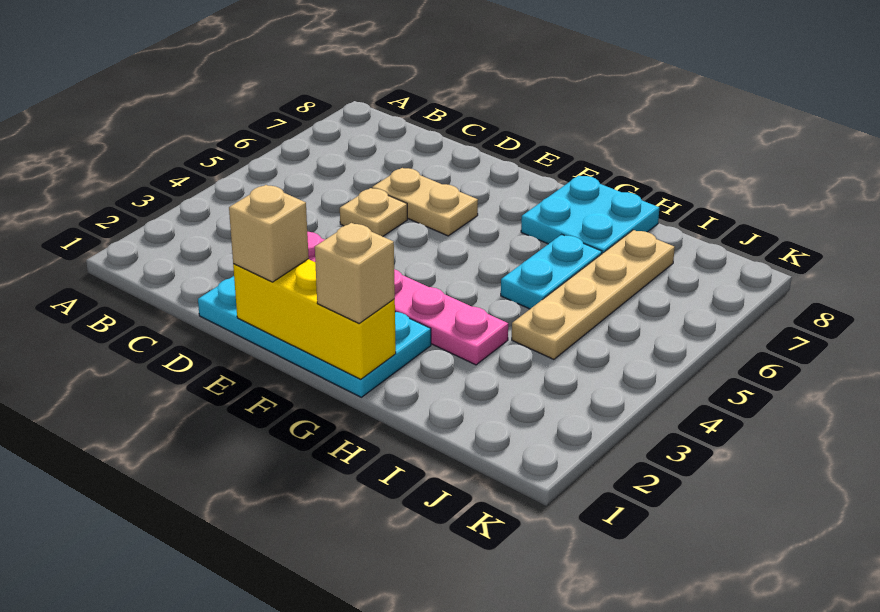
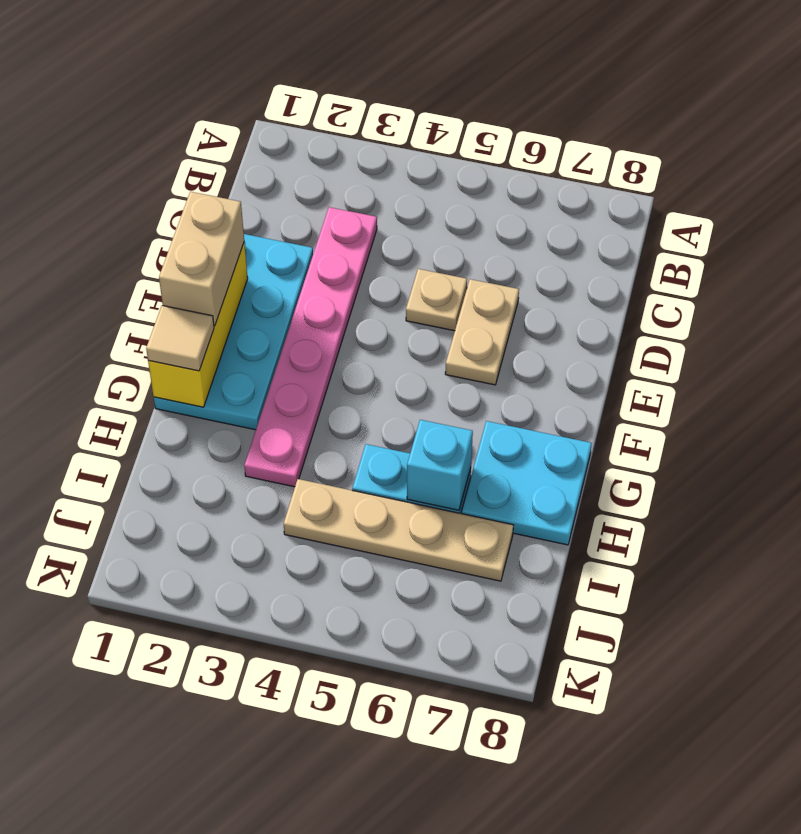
tan brick E1 level 3 -> tan brick E1:F1 level 3
tan brick G1 level 3 -> tan tile G1 level 3
none -> cyan brick H6 level 2

